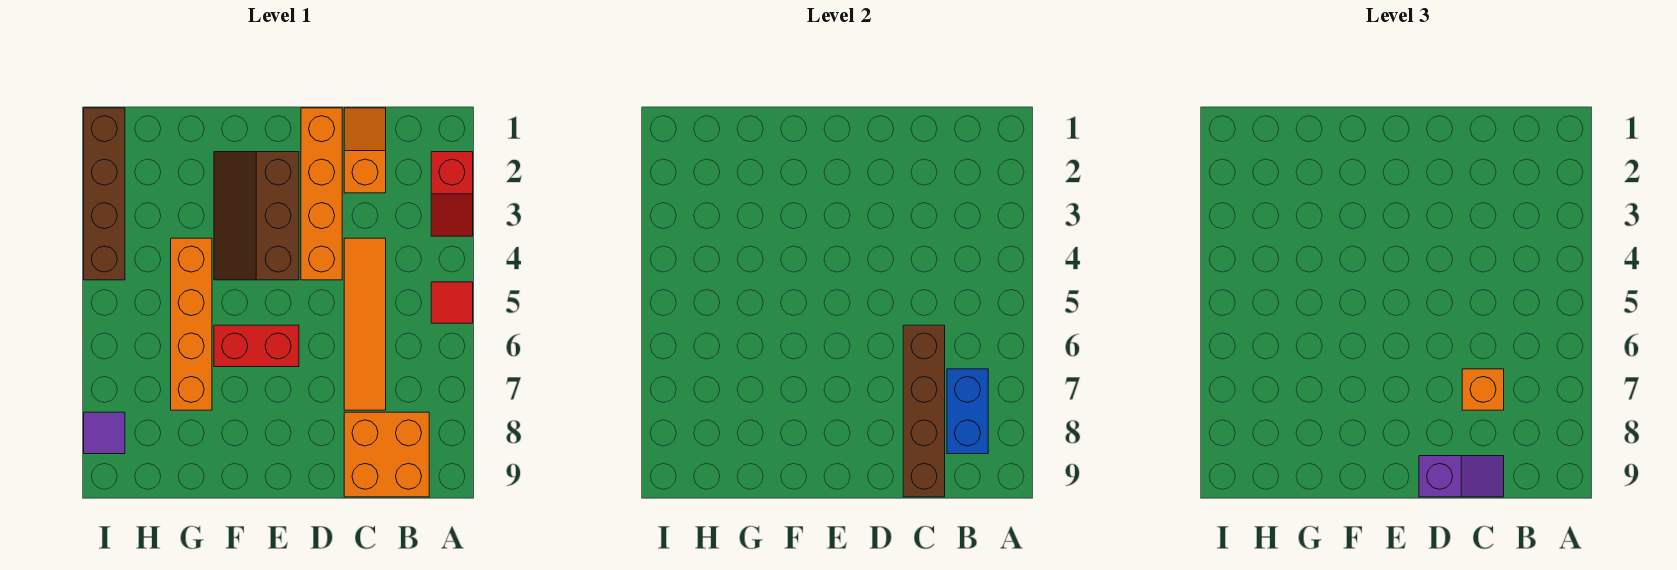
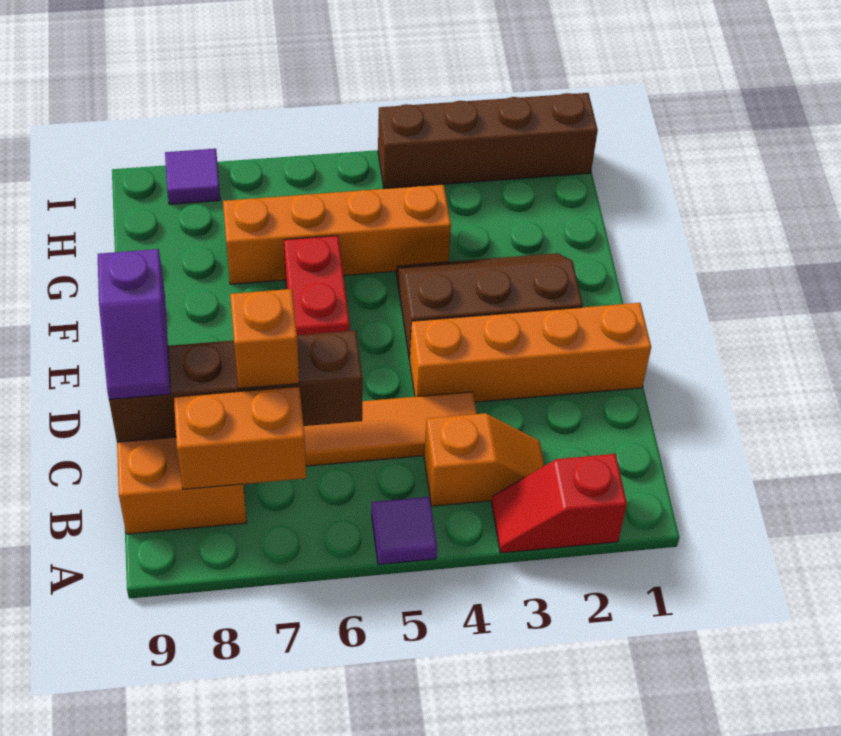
red tile A5 level 1 -> purple tile A5 level 1
blue brick B7:B8 level 2 -> orange brick B7:B8 level 2
orange slope C1:C2 level 1 top 2 -> orange slope B3:B4 level 1 top 4

